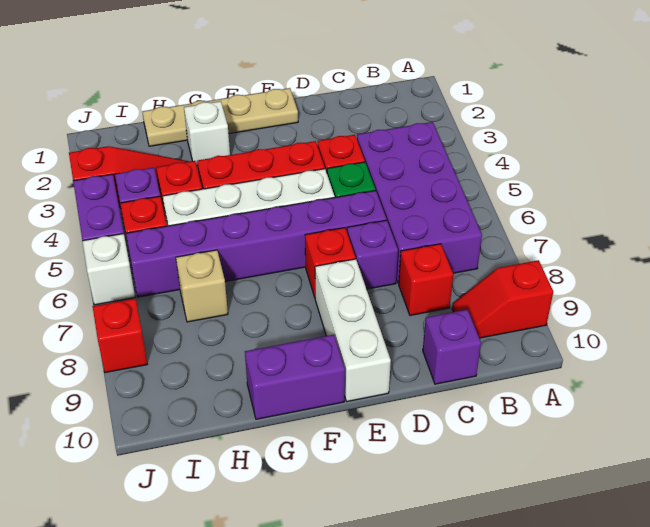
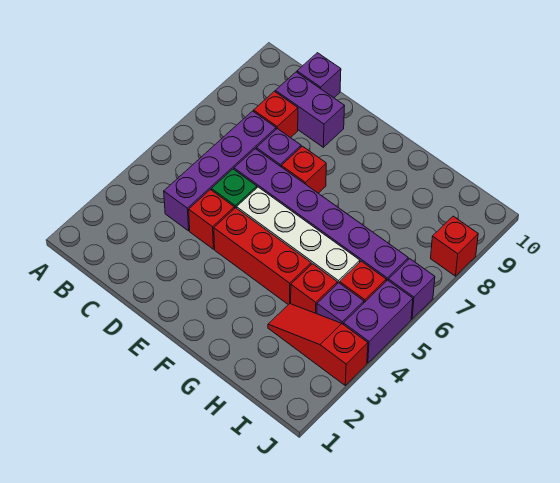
red slope A9:B9 level 1 top A -> none
purple brick B4:C7 level 1 -> purple brick C4:C7 level 1
tan plate E1:H1 level 1 -> none
white brick E8:E10 level 1 -> none
purple brick F10:G10 level 1 -> purple brick C9:D9 level 1
white brick G2 level 1 -> none
tan brick H7 level 1 -> none
white brick J6 level 1 -> purple brick J6 level 1

